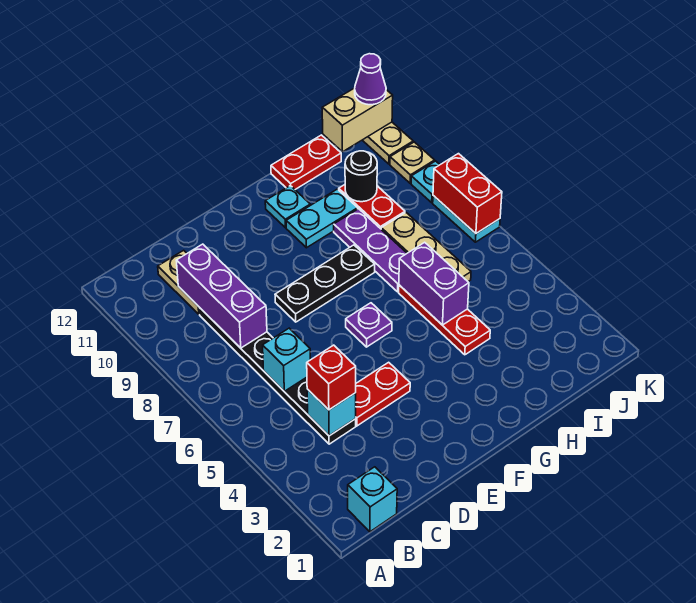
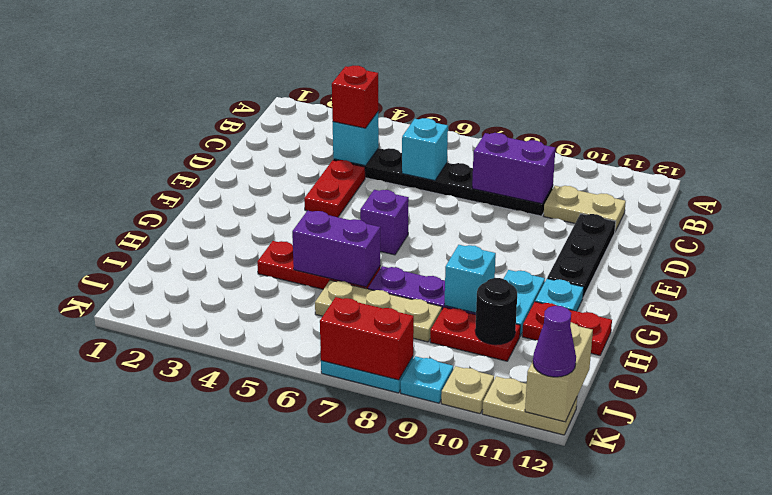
cyan brick B1 level 1 -> cyan brick H9 level 2
purple brick C8:C10 level 2 -> purple brick C8:C9 level 2
black plate E8:G8 level 1 -> black plate D11:F11 level 1
purple plate F6 level 1 -> purple brick F6 level 1
red plate H12:I12 level 1 -> red plate H11:H12 level 1

